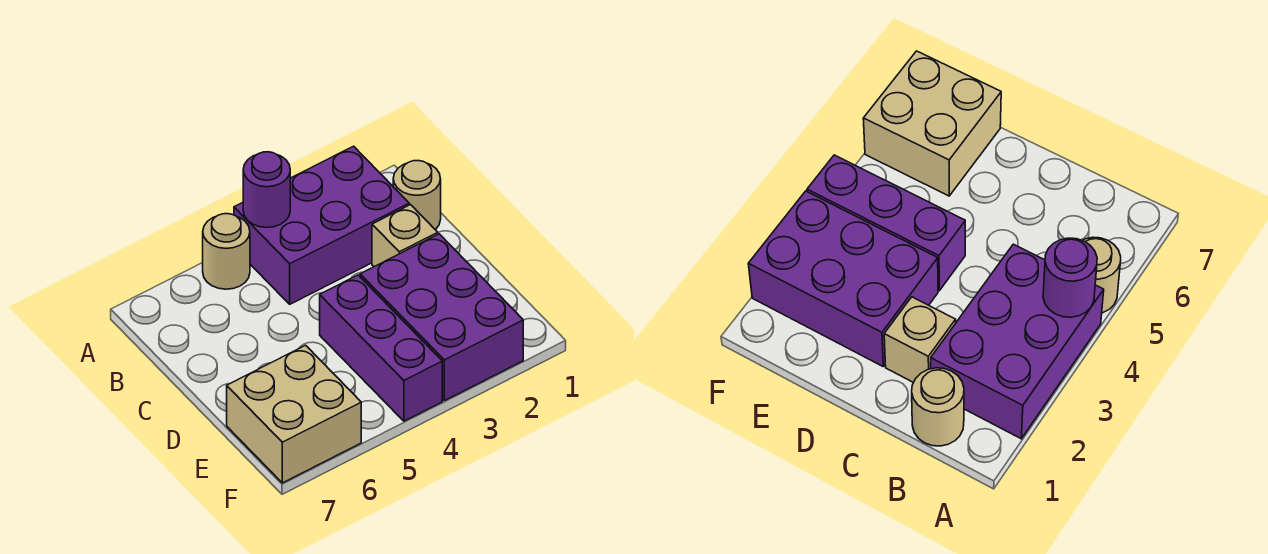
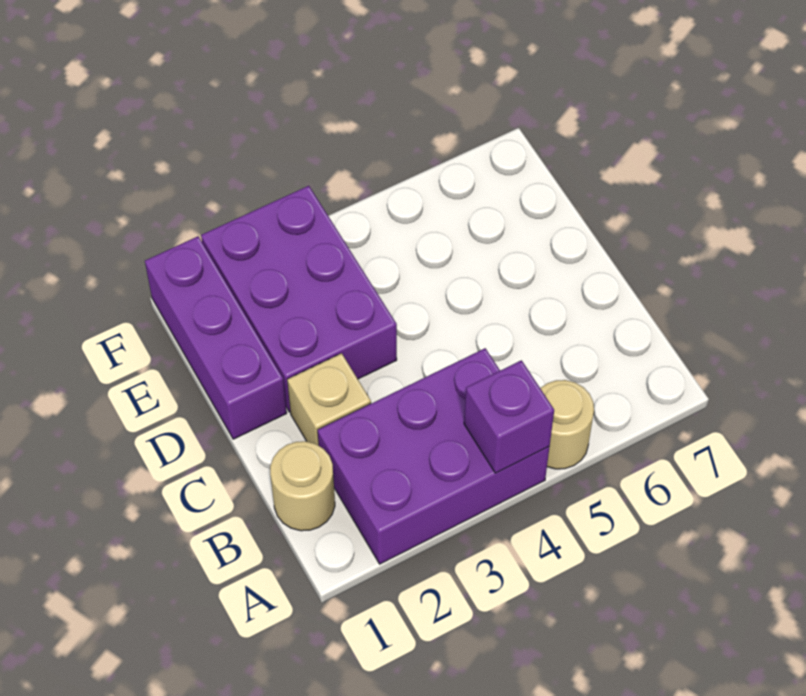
purple round brick A4 level 2 -> purple brick A4 level 2
purple brick D4:F4 level 1 -> purple brick D1:F1 level 1
tan brick E6:F7 level 1 -> none

